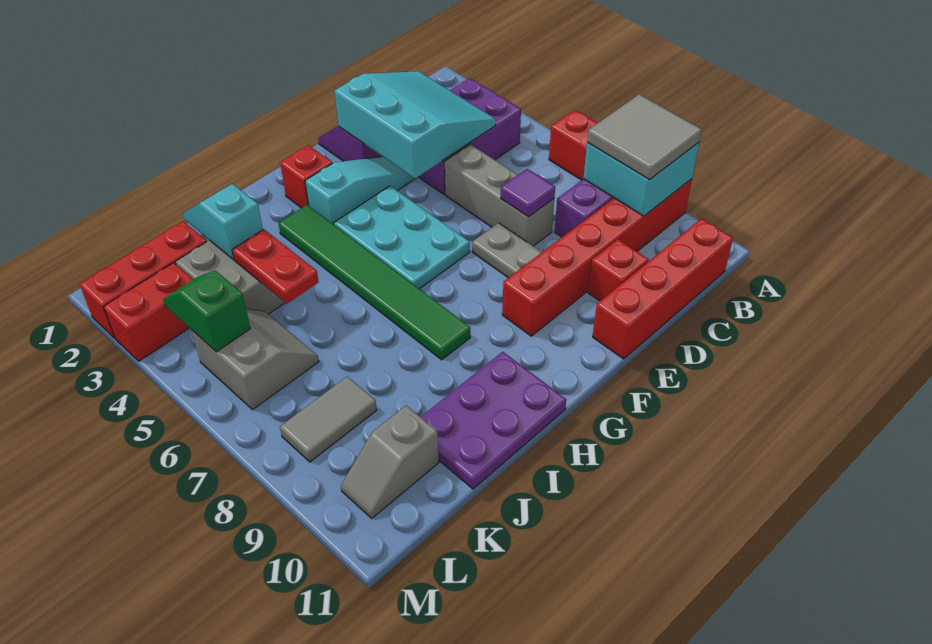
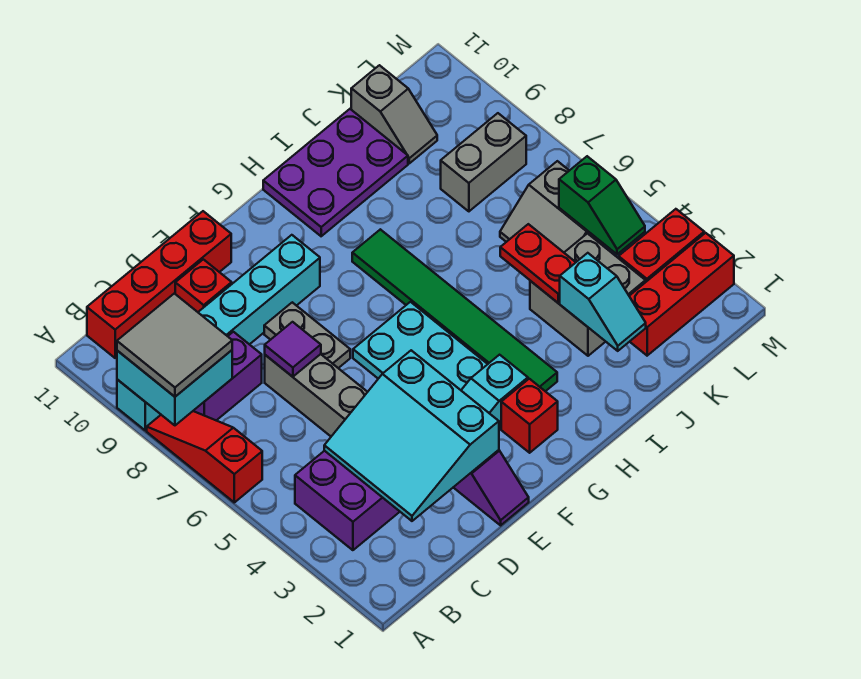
red brick A9:F9 level 1 -> cyan brick A9:F9 level 1
grey tile K8:L8 level 1 -> grey brick K8:L8 level 1
grey slope K10:L10 level 1 top K -> grey slope K10:K11 level 1 top 11

